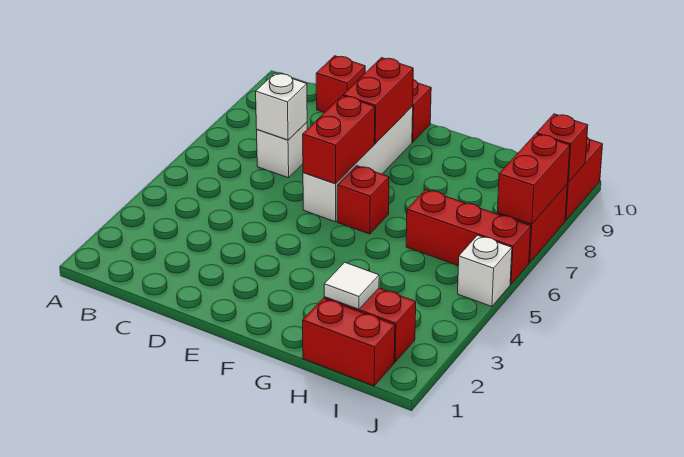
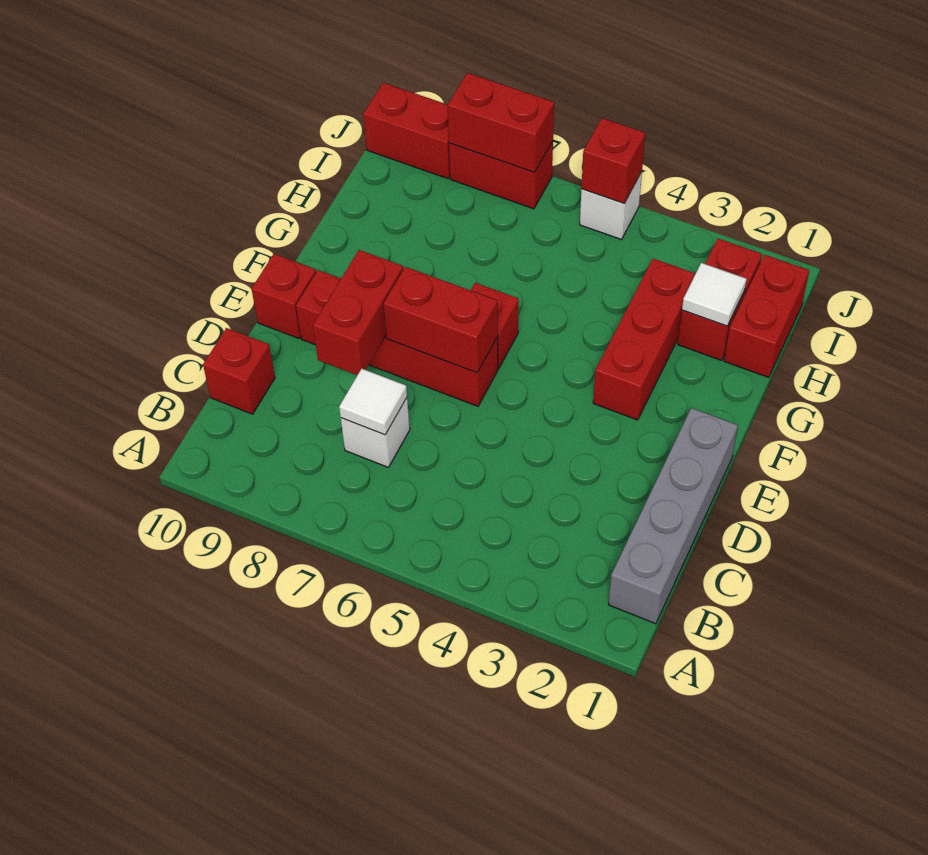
none -> grey brick B1:E1 level 1
white brick C7 level 2 -> white tile C7 level 2
white brick E6:E9 level 1 -> red brick E6:E9 level 1
red brick E8:E9 level 2 -> red brick D8:E8 level 2
red brick H6:J6 level 1 -> red brick F3:H3 level 1
red brick J9 level 2 -> red brick J5 level 2

